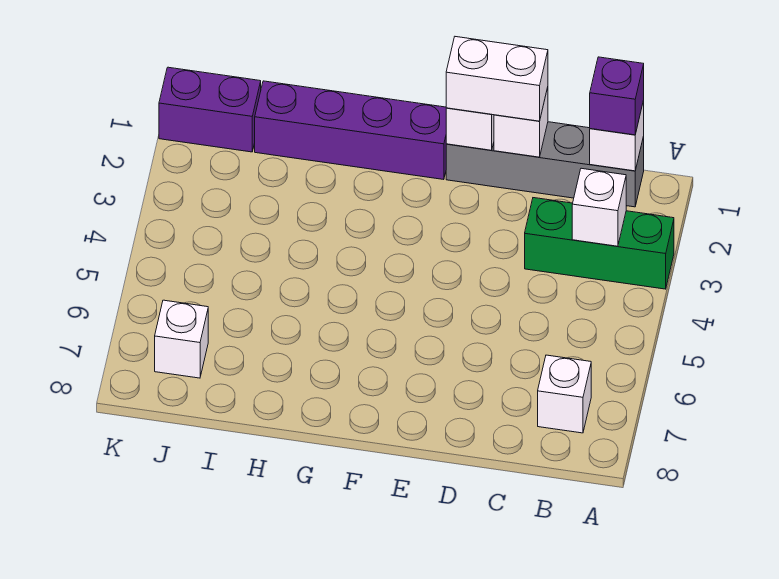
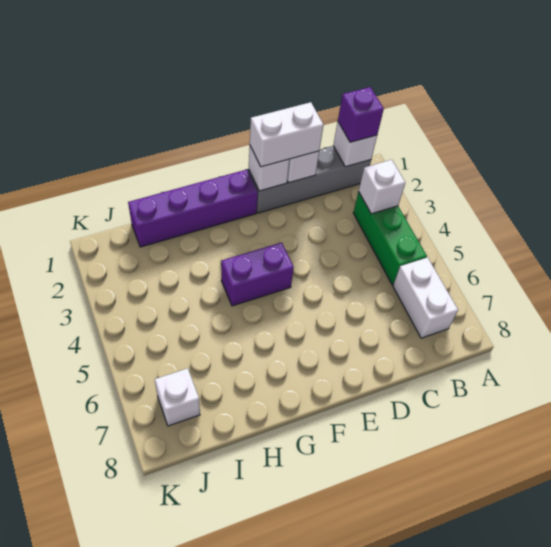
green brick A3:C3 level 1 -> green brick B3:B5 level 1
white brick B7 level 1 -> white brick B6:B7 level 1
purple brick J1:K1 level 1 -> purple brick F4:G4 level 1

